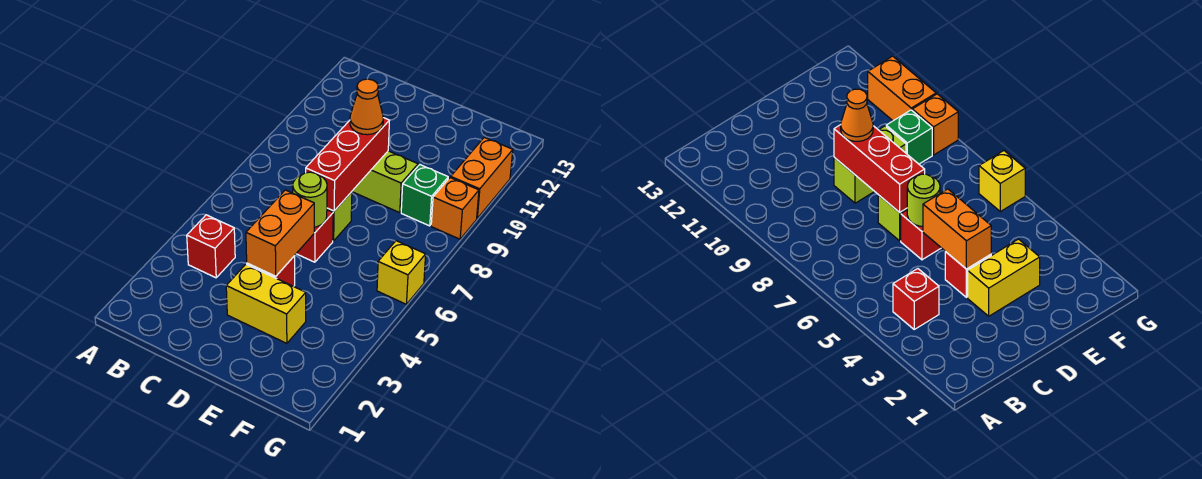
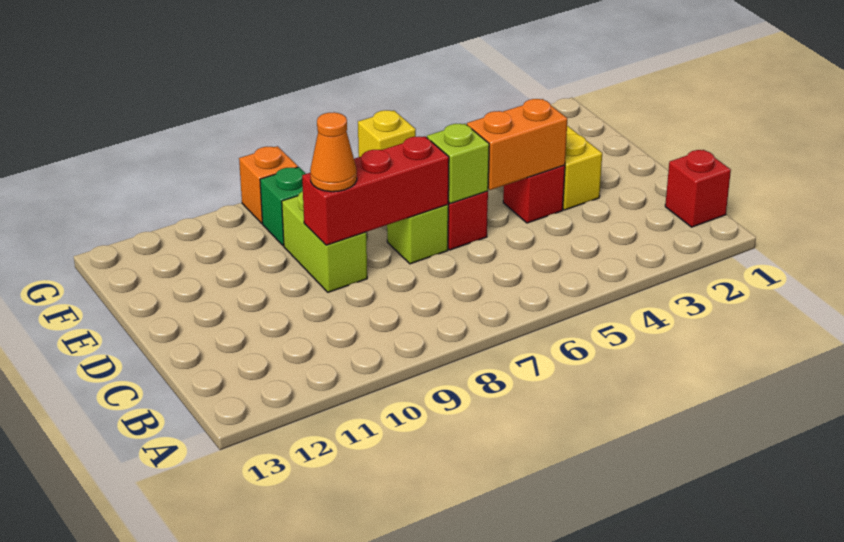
red brick B4 level 1 -> red brick B1 level 1
lime round brick D6 level 2 -> lime brick D6 level 2
orange brick G10:G11 level 1 -> none

